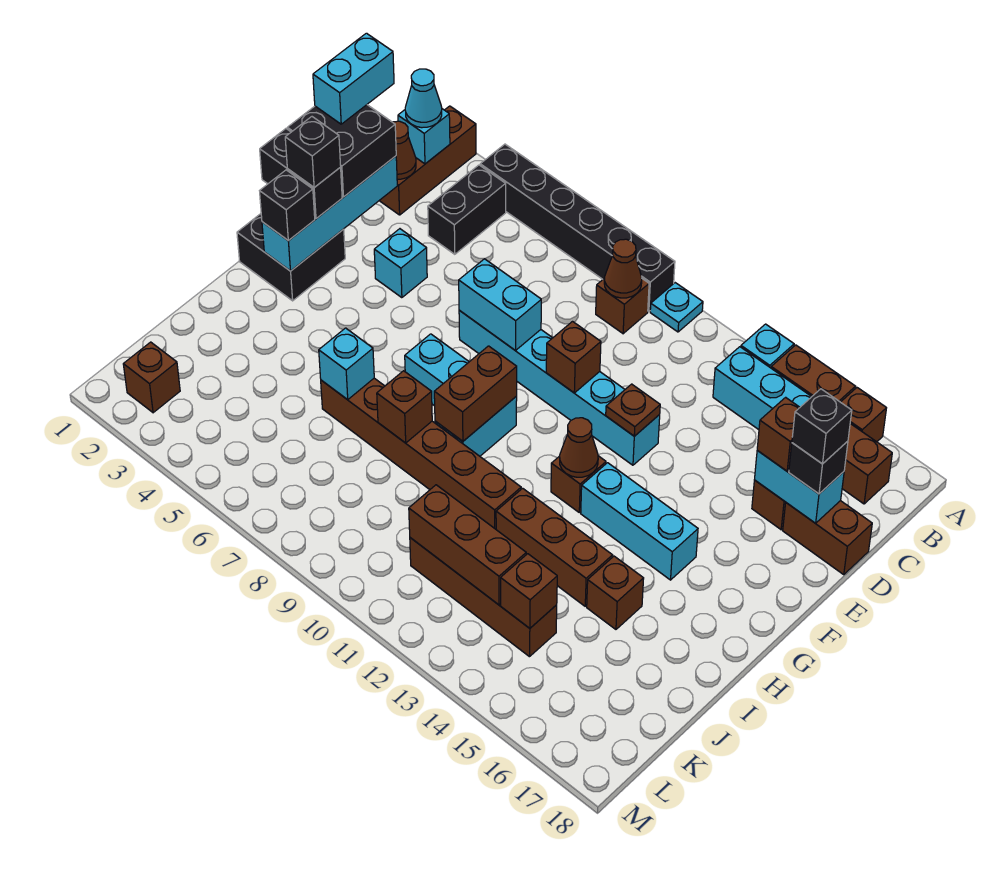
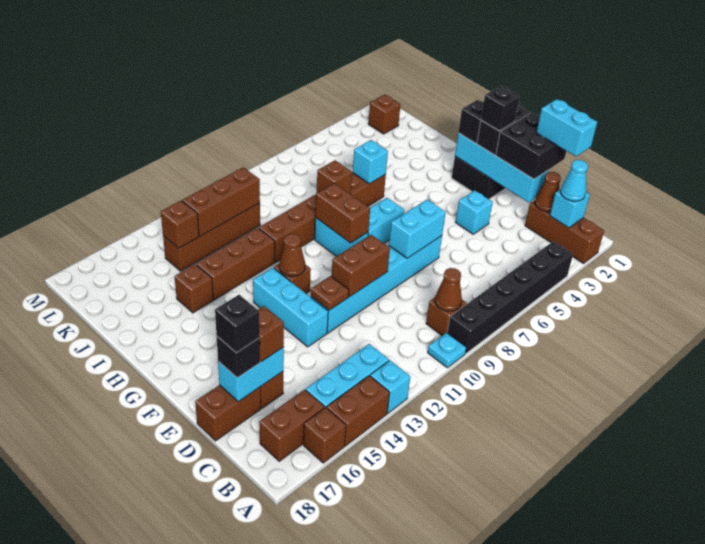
black brick B4:C4 level 1 -> none
brown brick E10 level 2 -> brown brick E10:E11 level 2
cyan brick G13:G15 level 1 -> cyan brick E13:G13 level 1

